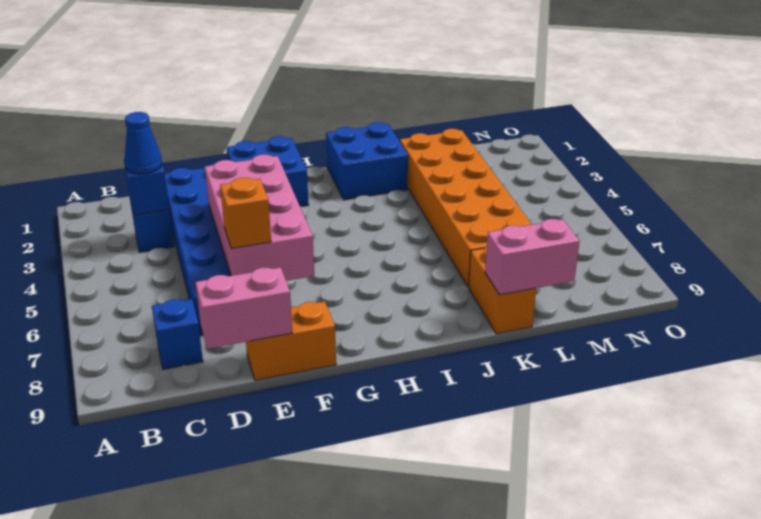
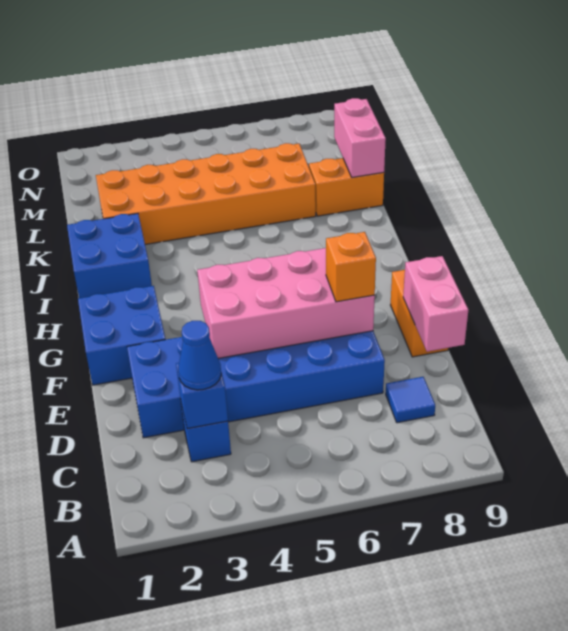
blue brick C8 level 1 -> blue tile C8 level 1

